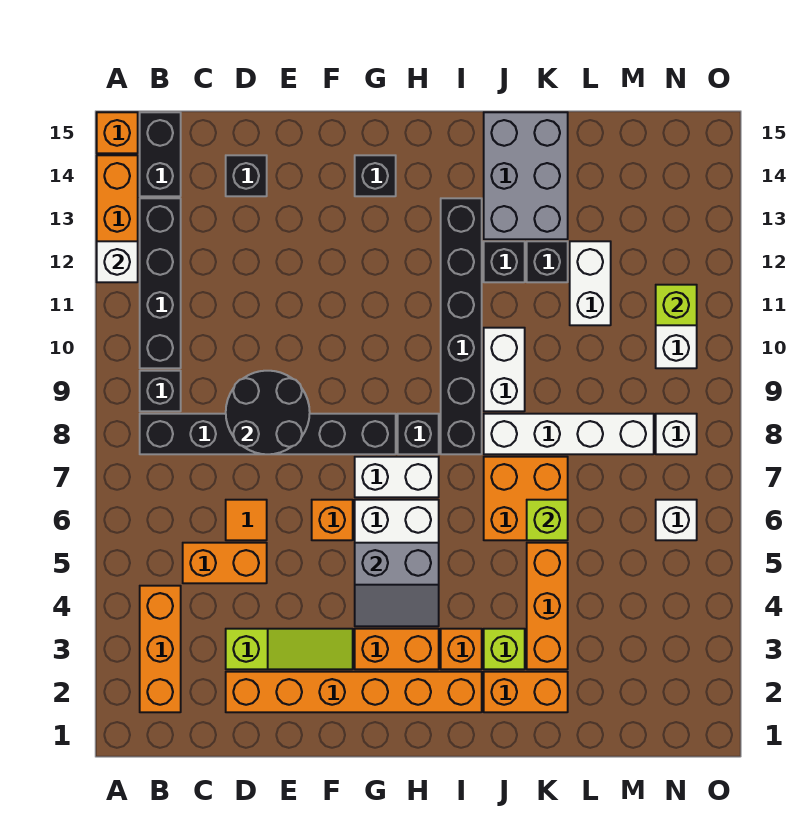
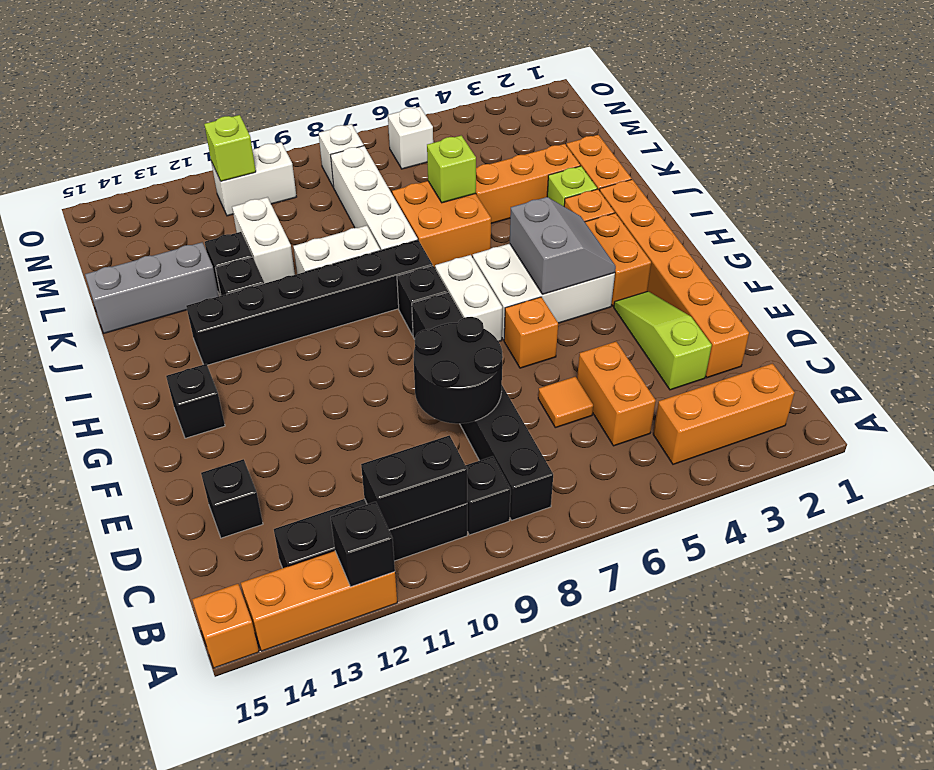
white brick A12 level 2 -> black brick A12 level 2
black brick B14:B15 level 1 -> black brick B10:B11 level 2
grey brick J13:K15 level 1 -> grey brick K13:K15 level 1
white brick L11:L12 level 1 -> white brick K11:L11 level 1

